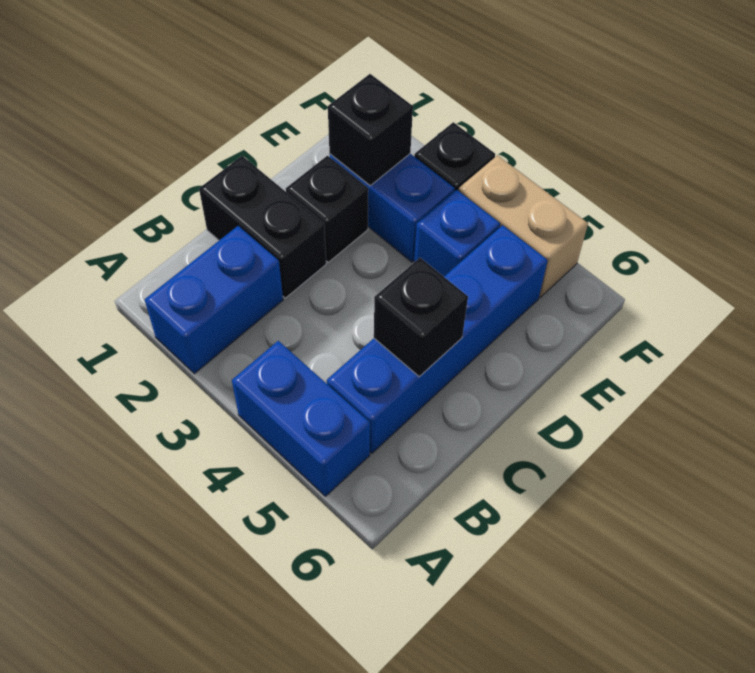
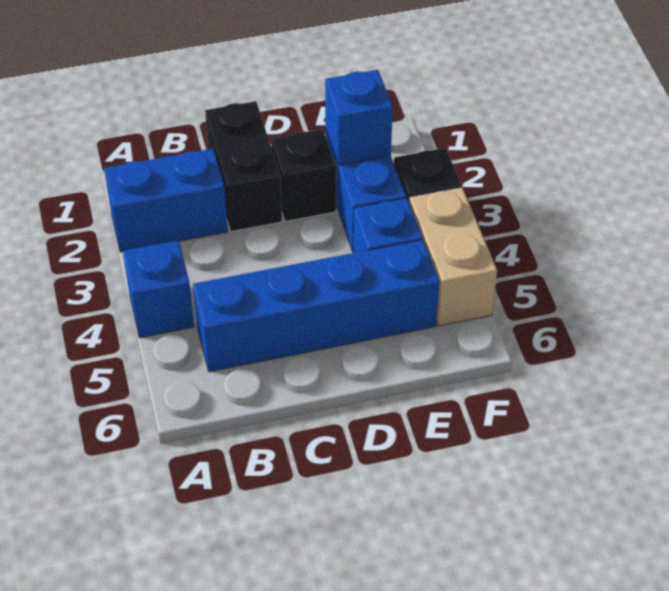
blue brick A4:A5 level 1 -> blue brick A4 level 1
black brick C5 level 2 -> none
black brick E2 level 2 -> blue brick E2 level 2

